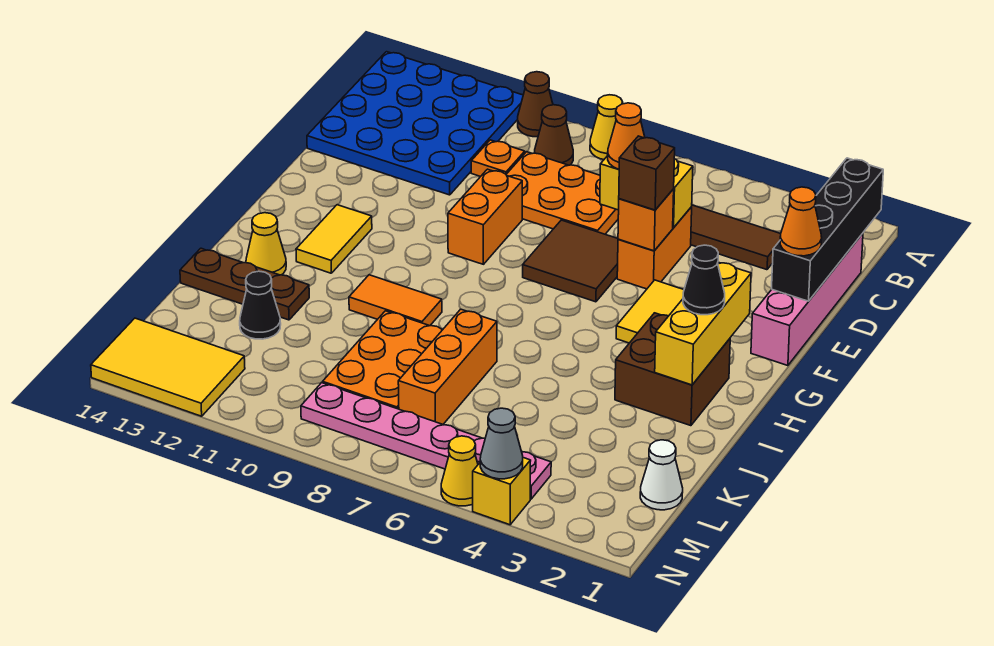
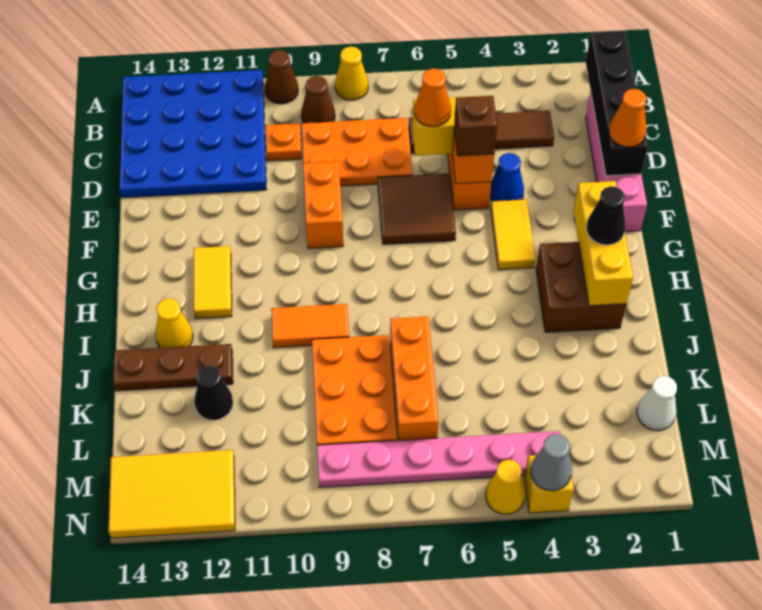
none -> blue cone E4 level 1

